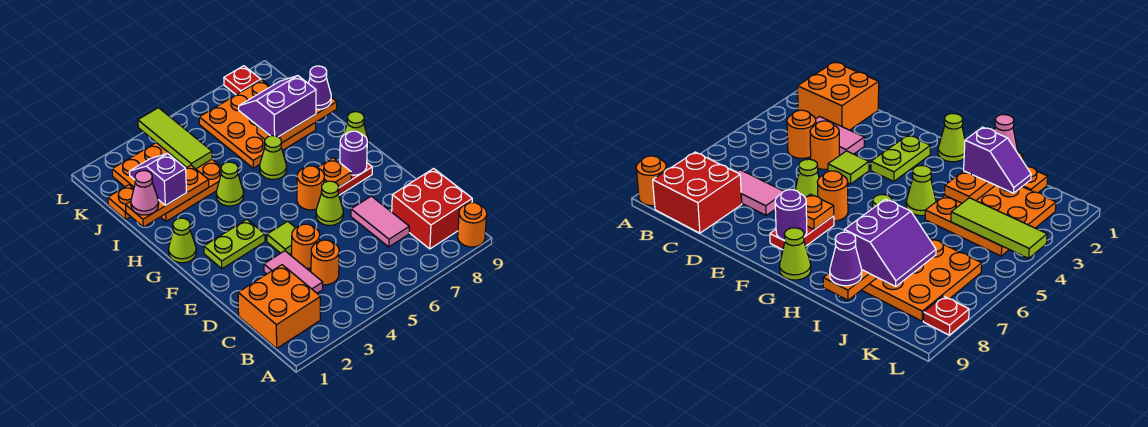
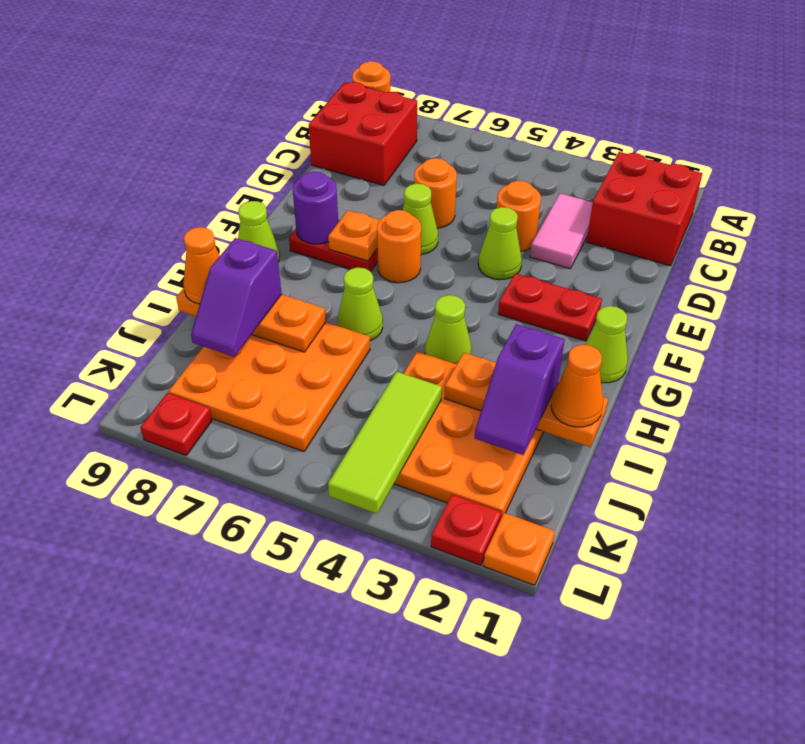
orange brick B1:C2 level 1 -> red brick B1:C2 level 1
orange round brick C4 level 1 -> orange round brick D6 level 1
pink tile C7:D7 level 1 -> none
lime tile E4 level 1 -> lime cone E4 level 1
lime plate F2:F3 level 1 -> red plate F2:F3 level 1
pink cone I1 level 3 -> orange cone I1 level 3
purple slope I7:J8 level 3 top I -> purple slope I8:J8 level 3 top I
purple cone I9 level 3 -> orange cone I9 level 3
orange plate J1 level 1 -> orange plate L1 level 1
none -> red plate L2 level 1

